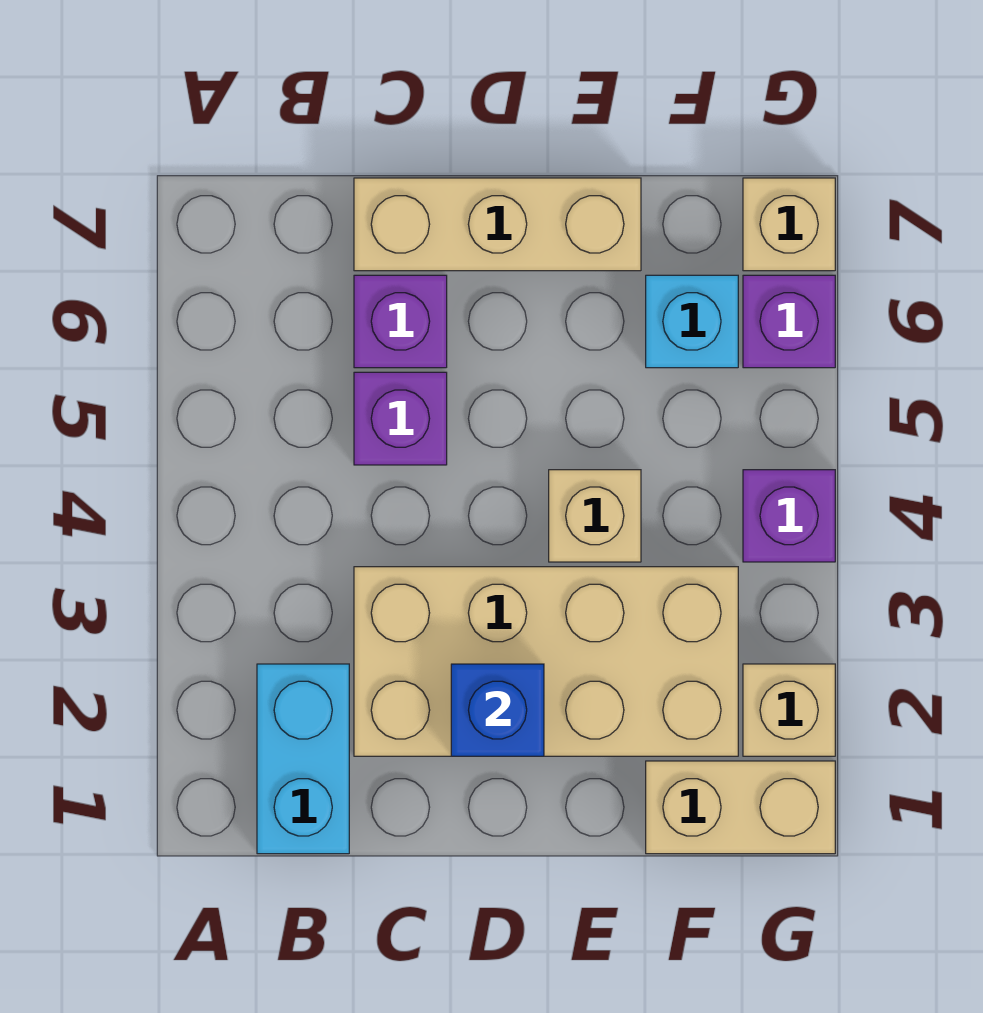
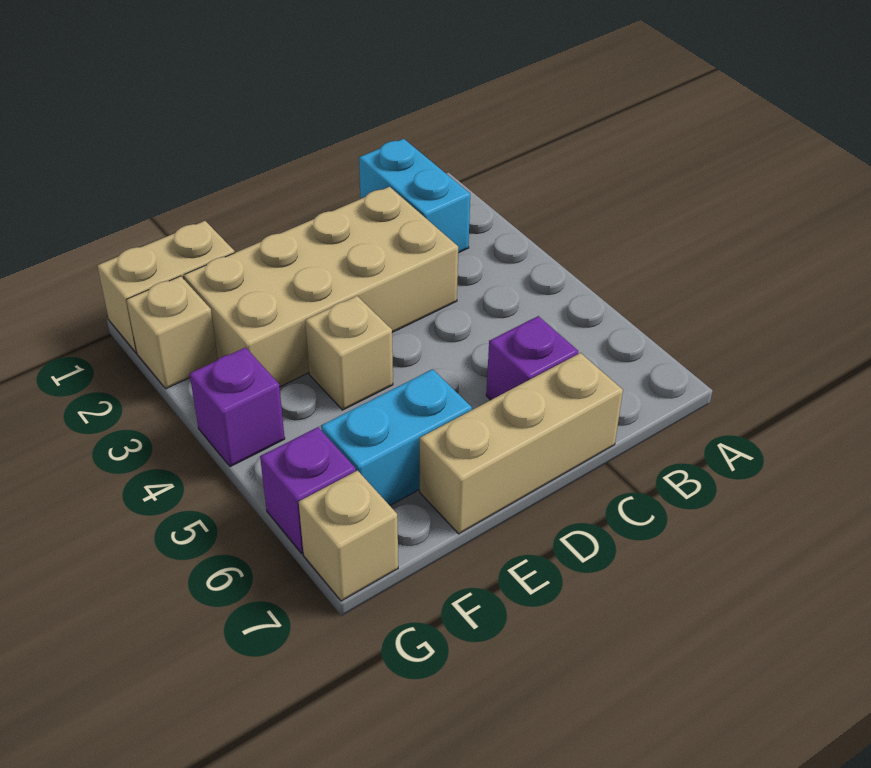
purple brick C5 level 1 -> none
blue brick D2 level 2 -> none
cyan brick F6 level 1 -> cyan brick E6:F6 level 1

